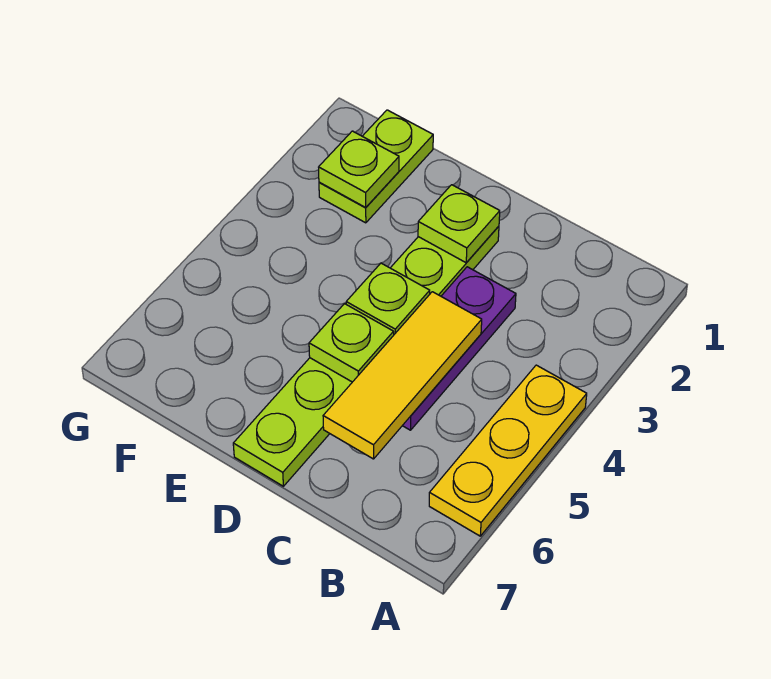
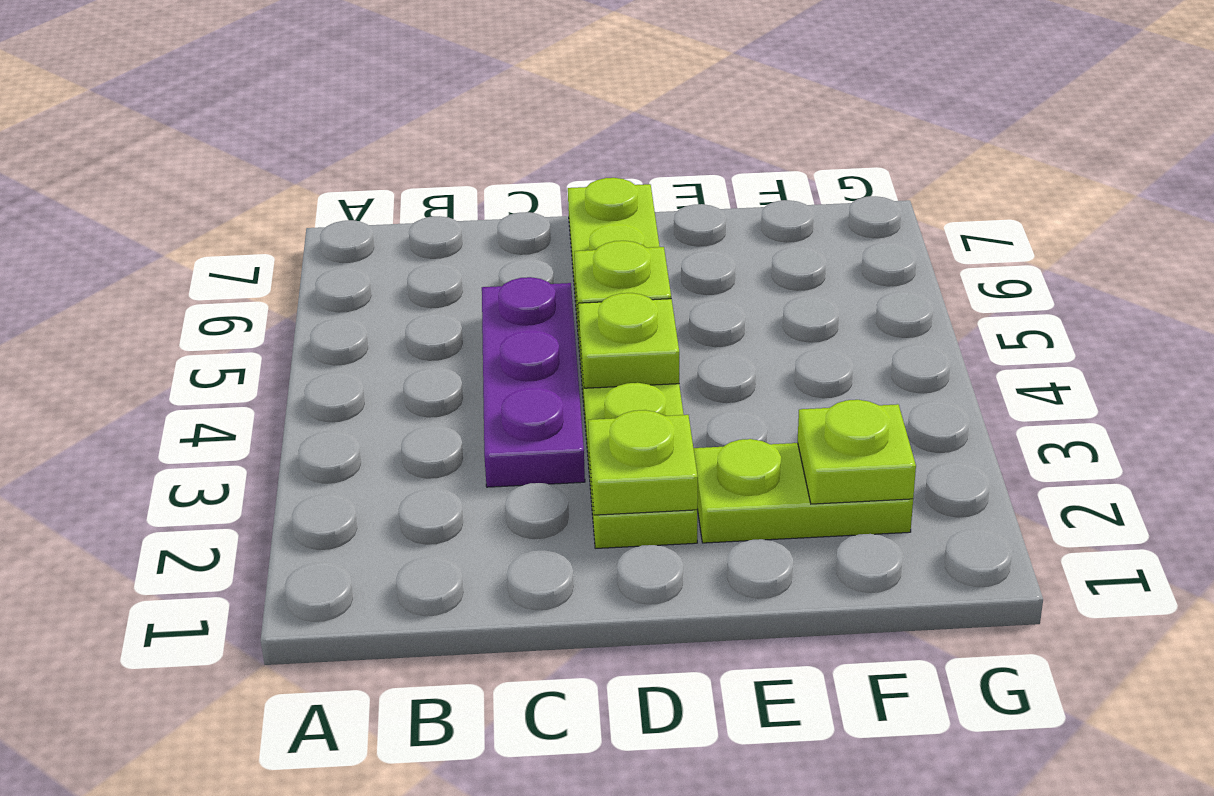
yellow plate A4:A6 level 1 -> none
yellow tile C4:C6 level 2 -> none
lime plate F1:F2 level 1 -> lime plate E2:F2 level 1

